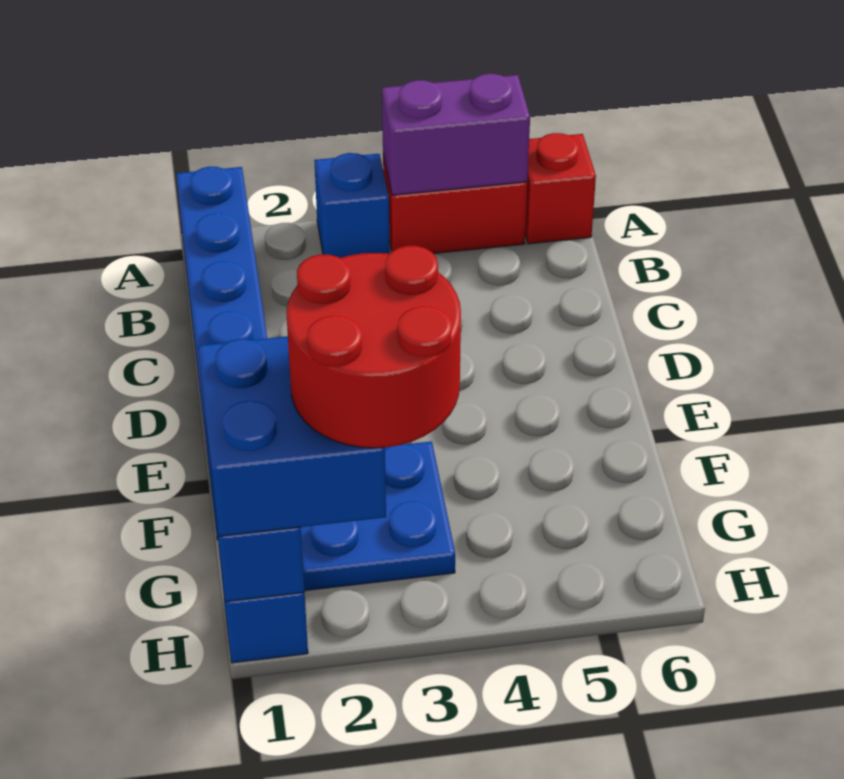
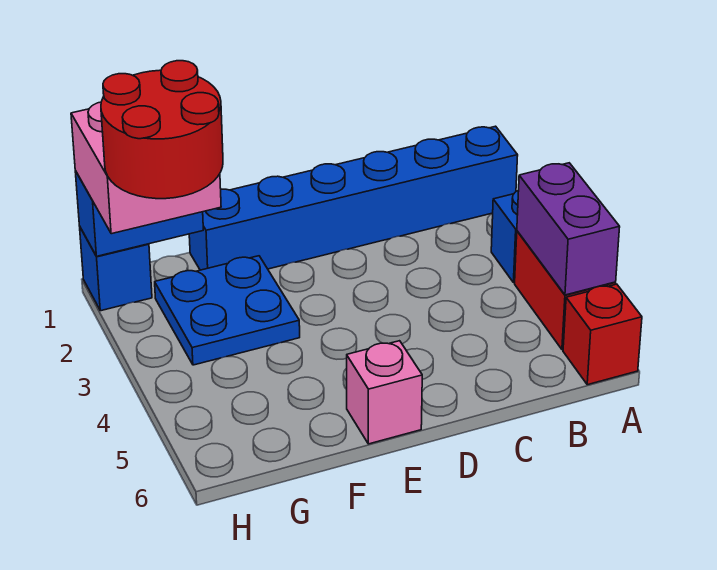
none -> pink brick E6 level 1
blue brick G1:H2 level 3 -> pink brick G1:H2 level 3

